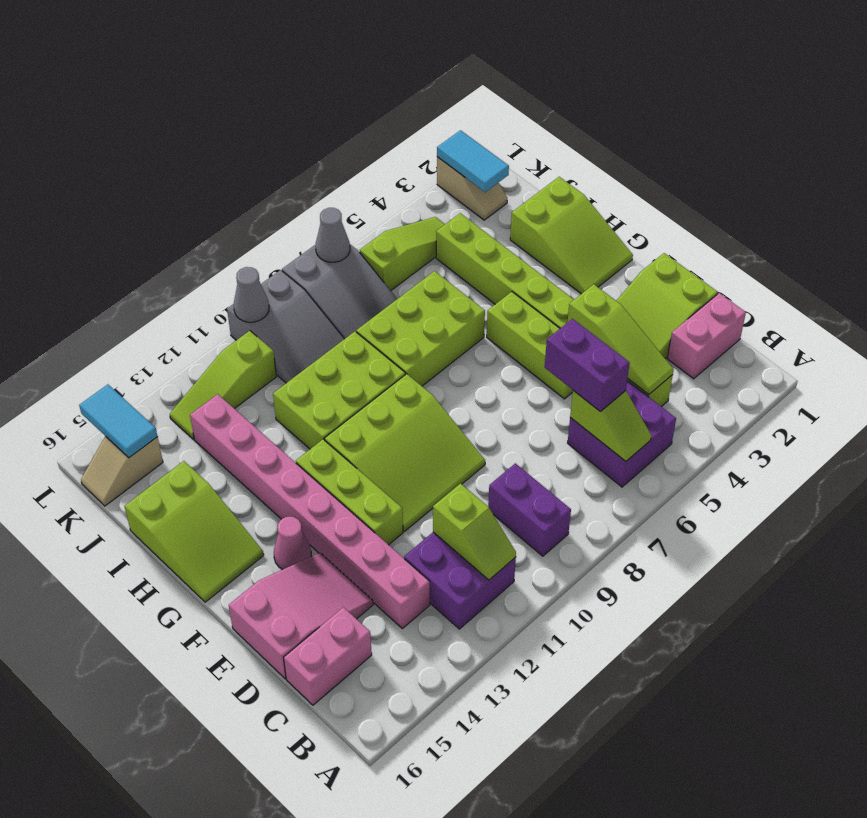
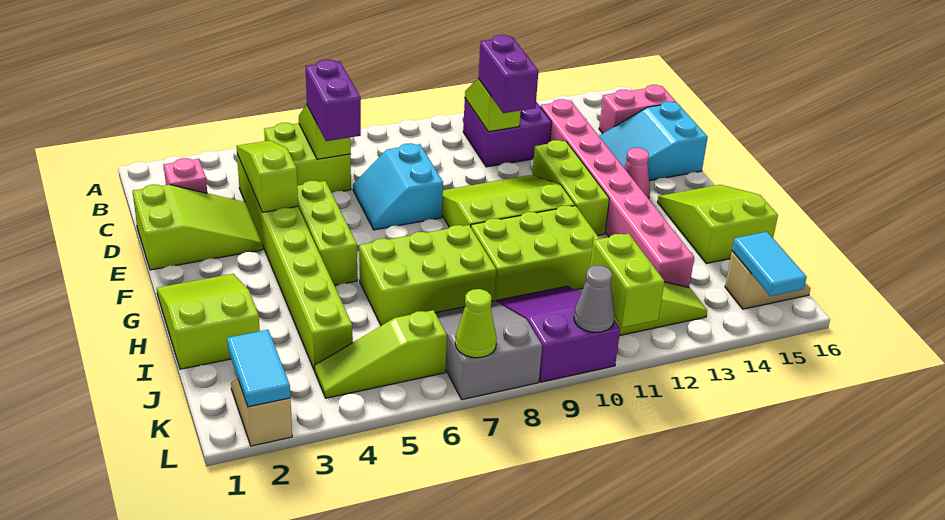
purple brick B5:C6 level 1 -> lime brick B5:C6 level 1
purple brick B9:C9 level 1 -> purple brick C11:D11 level 3
pink brick C1:C2 level 1 -> pink brick C2 level 1
none -> cyan slope D7:E8 level 1 top 8
pink slope D14:E16 level 1 top 16 -> cyan slope D14:E16 level 1 top 16
grey slope J9:L10 level 1 top L -> purple slope J9:L10 level 1 top L
none -> lime brick K11:L11 level 2
grey cone L7 level 2 -> lime cone L7 level 2

